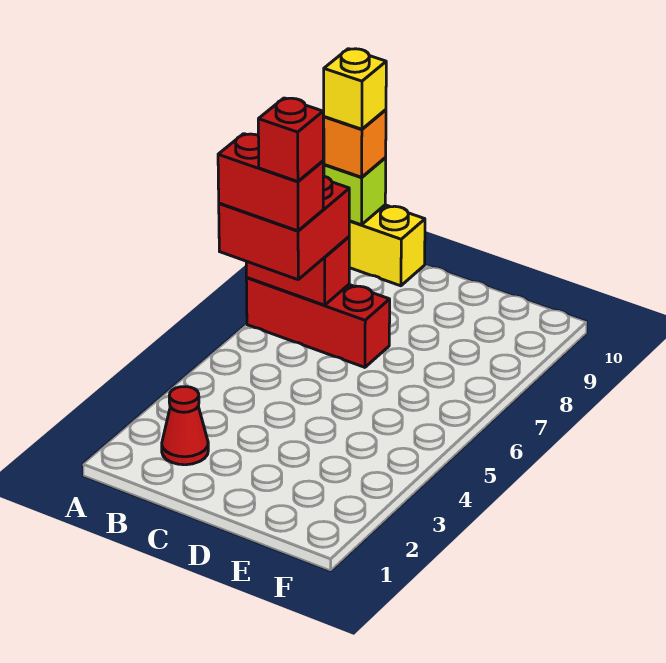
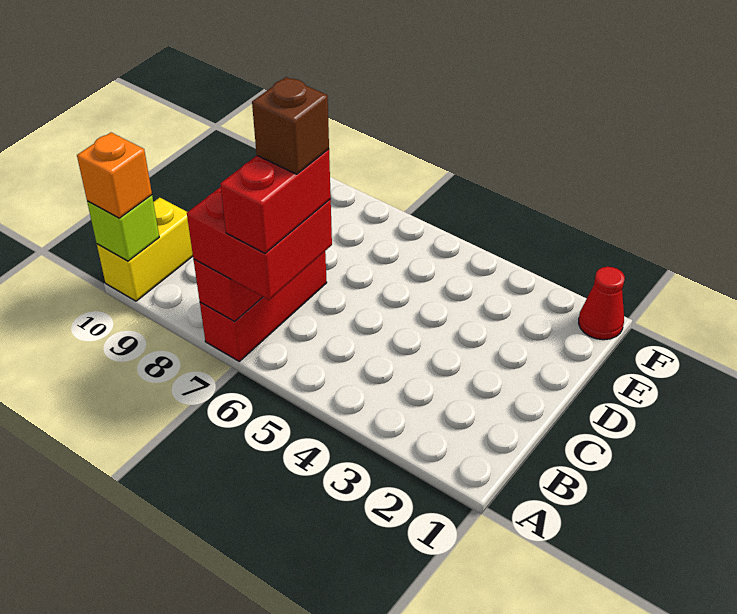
yellow brick A10 level 4 -> none
red cone B2 level 1 -> red cone F1 level 1
red brick B6 level 5 -> brown brick B6 level 5

